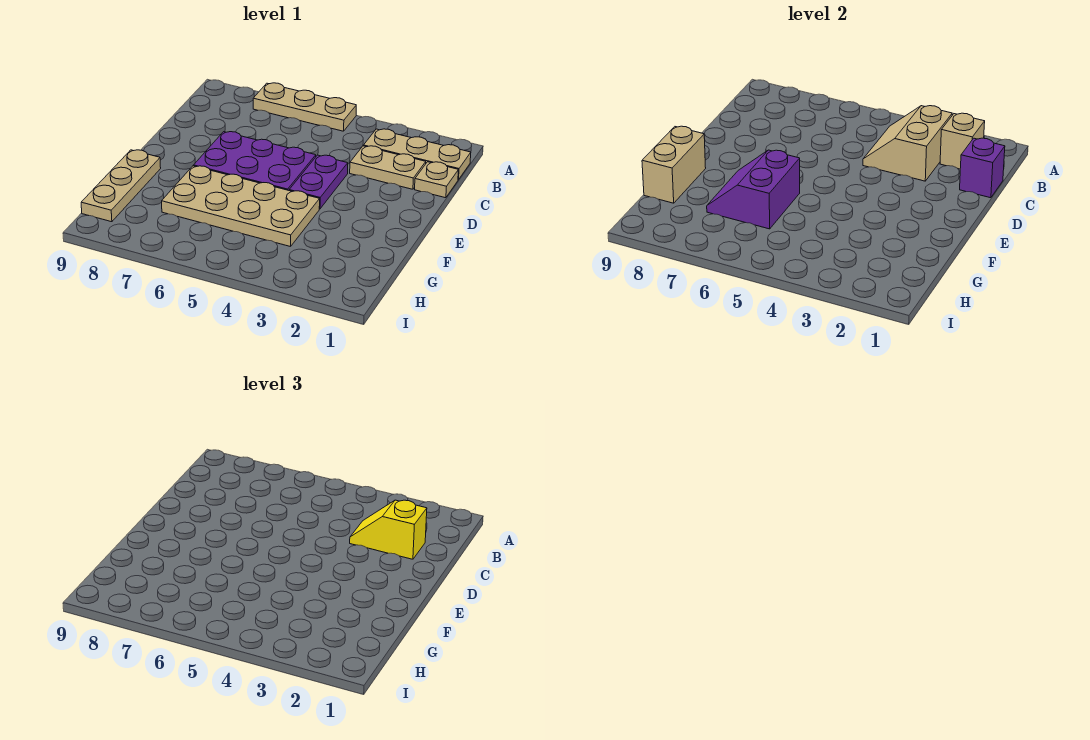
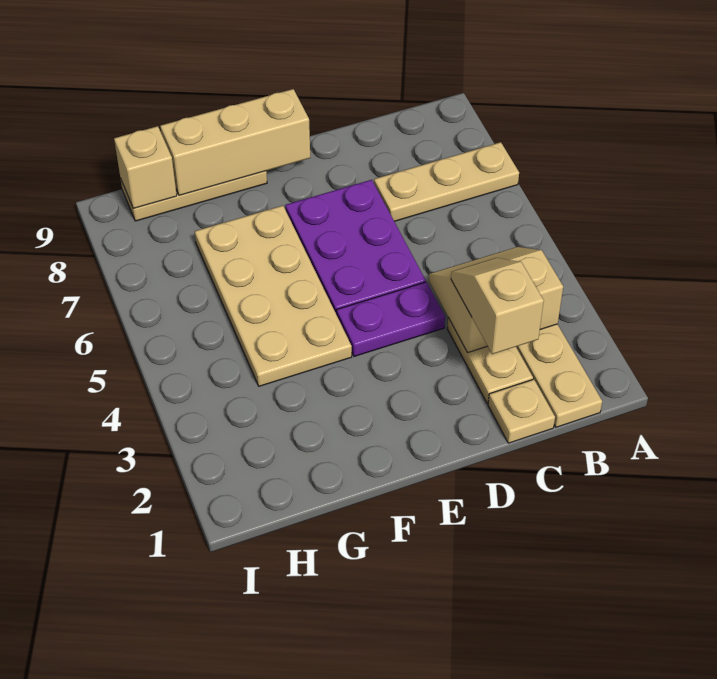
tan plate A5:A7 level 1 -> tan plate A7:C7 level 1
tan brick B2 level 2 -> tan brick H9 level 2
purple brick C1 level 2 -> none
yellow slope C2:C3 level 3 top 2 -> tan slope C2:C3 level 3 top 2
purple slope F6:G7 level 2 top 6 -> none
tan brick F9:G9 level 2 -> tan brick E9:G9 level 2

